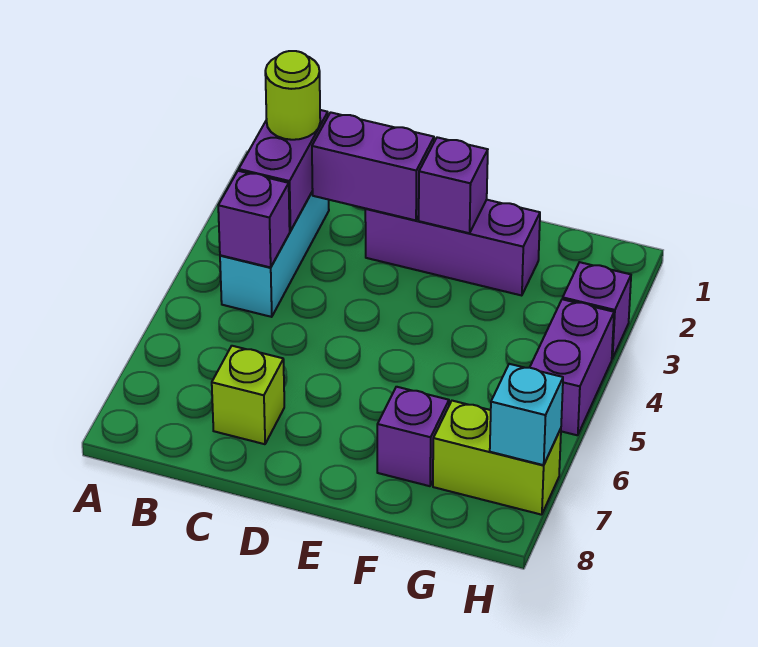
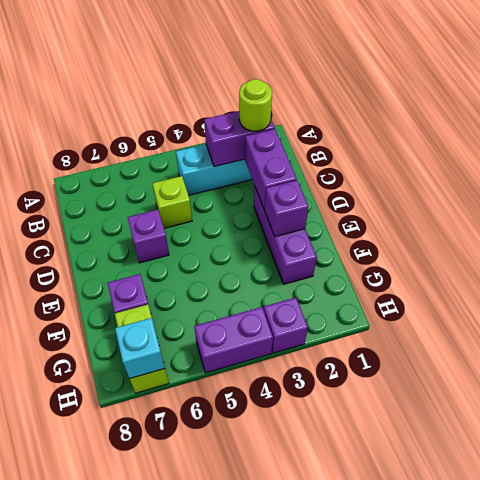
purple brick B4 level 2 -> purple brick D6 level 1
lime brick C7 level 1 -> lime brick C5 level 1

